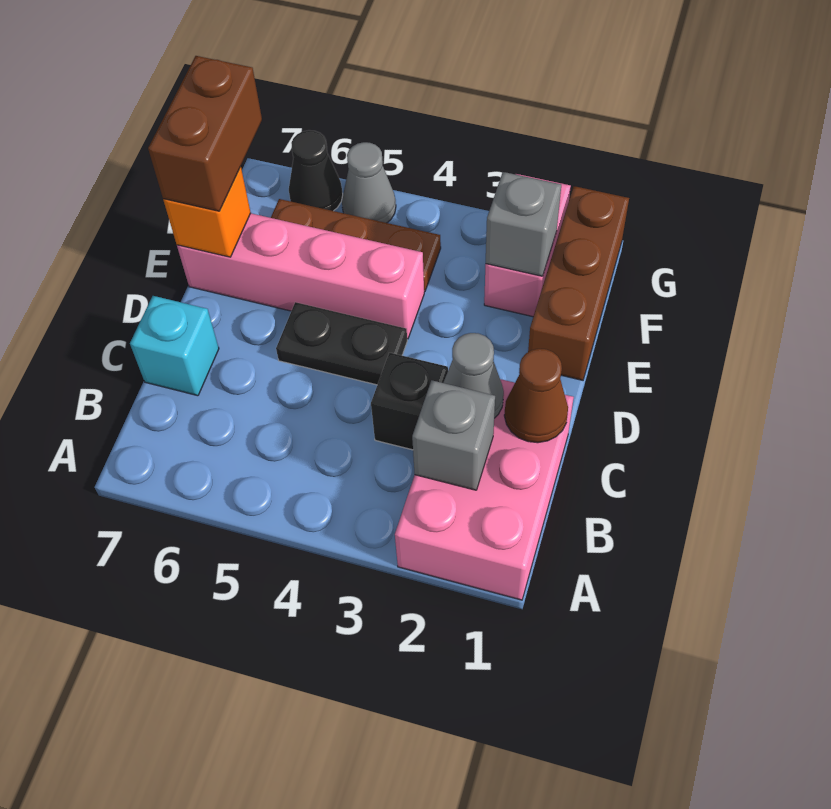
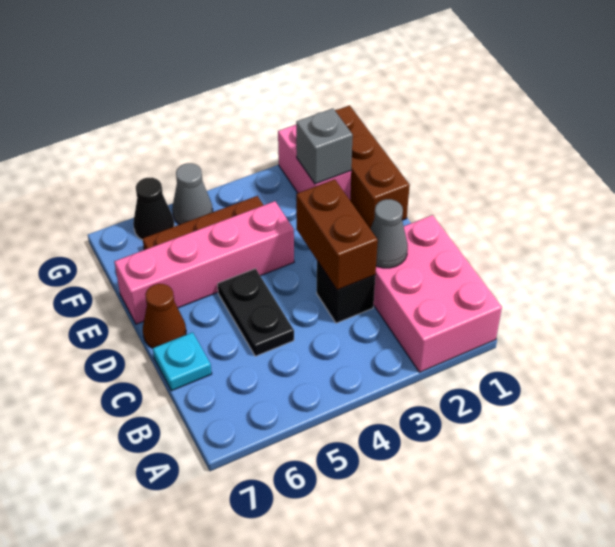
grey brick B2 level 2 -> none
brown cone C1 level 2 -> brown cone D7 level 1
cyan brick C7 level 1 -> cyan plate C7 level 1
black plate D4:D5 level 1 -> black plate C5:D5 level 1
orange brick E7 level 2 -> none
brown brick E7:F7 level 3 -> brown brick C3:D3 level 2

